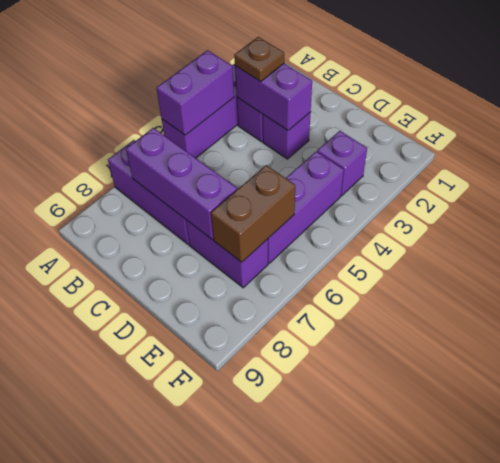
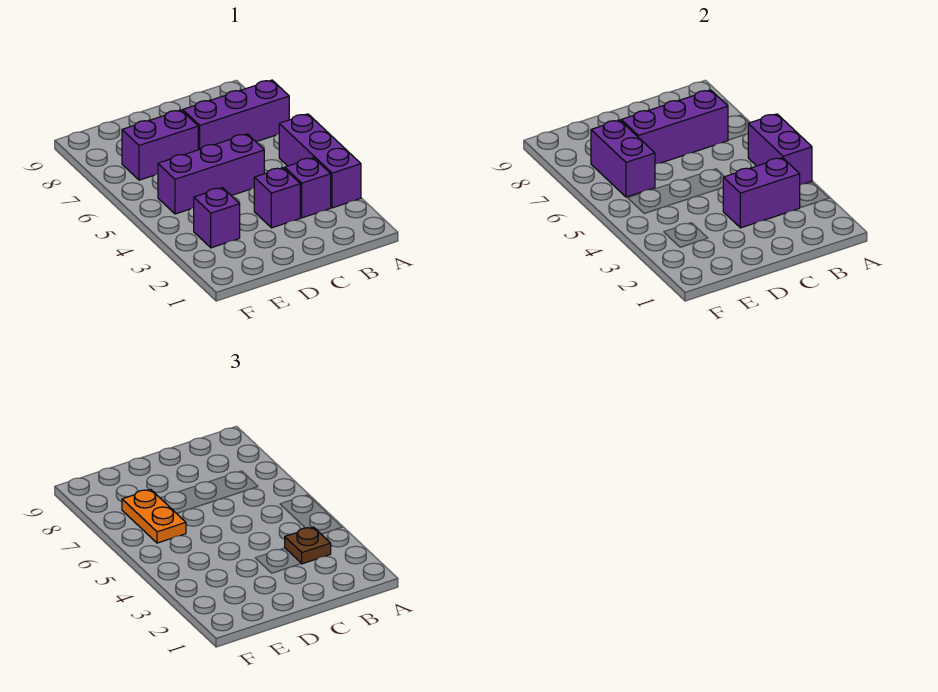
purple brick E4:E6 level 1 -> purple brick C5:E5 level 1
brown brick E6:E7 level 2 -> purple brick E6:E7 level 2
none -> orange plate E6:E7 level 3

